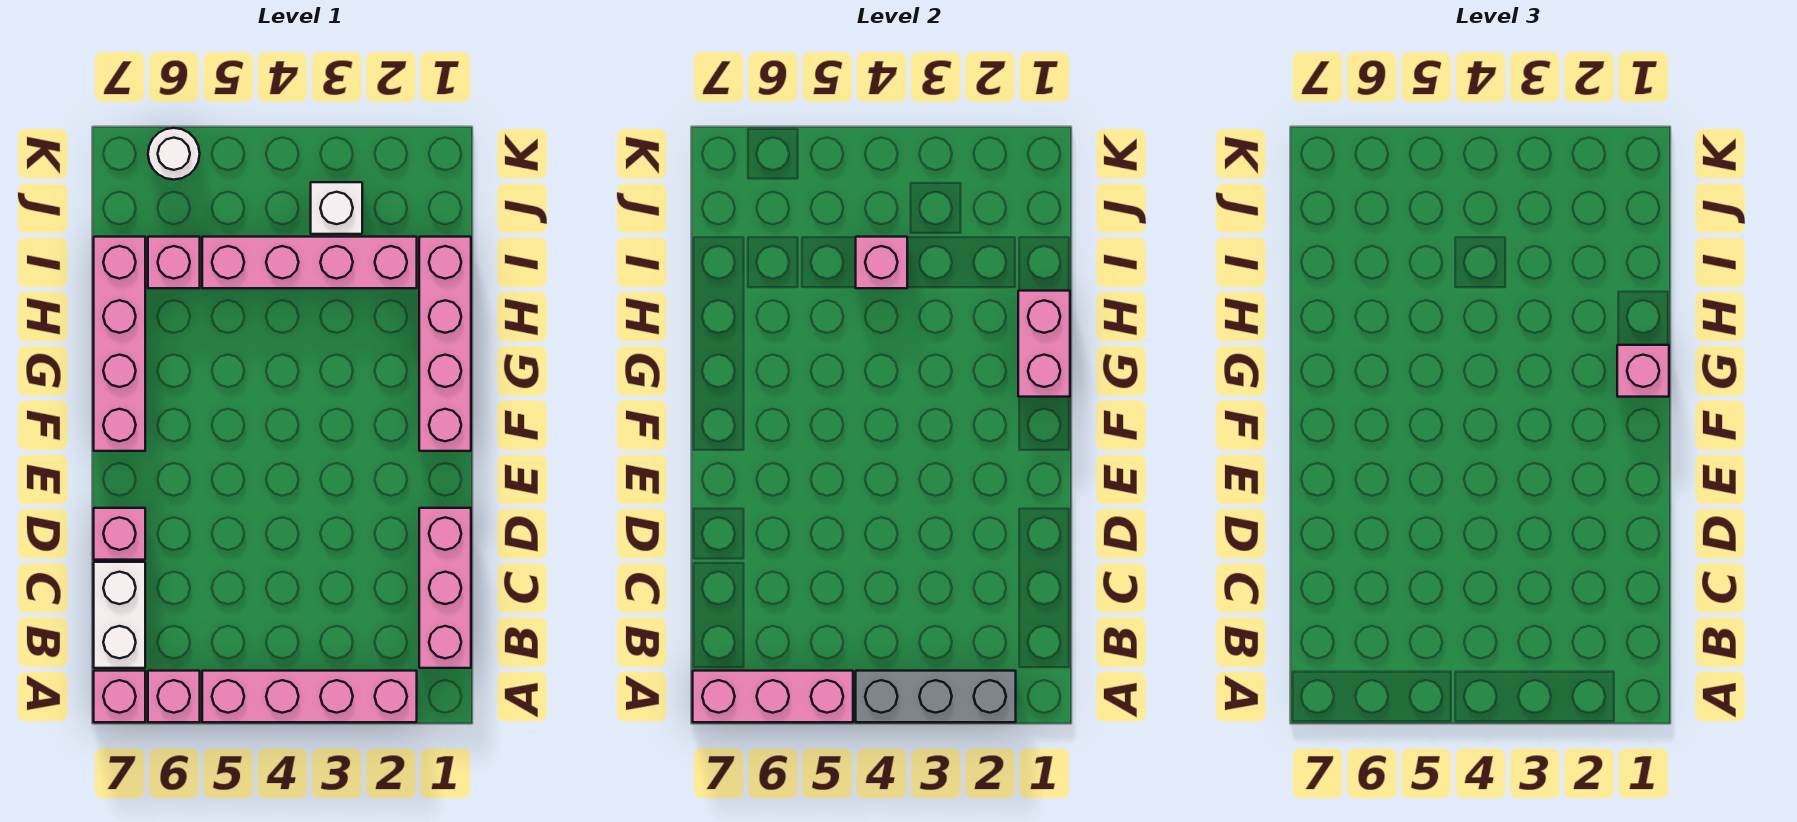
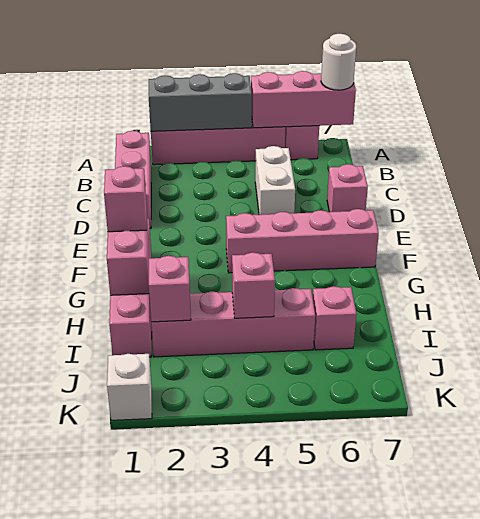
pink brick A7 level 1 -> pink brick I2 level 2
white brick B7:C7 level 1 -> white brick C5:D5 level 1
pink brick F7:I7 level 1 -> pink brick F4:F7 level 1
white brick J3 level 1 -> white brick K1 level 1
white round brick K6 level 1 -> white round brick A7 level 3

